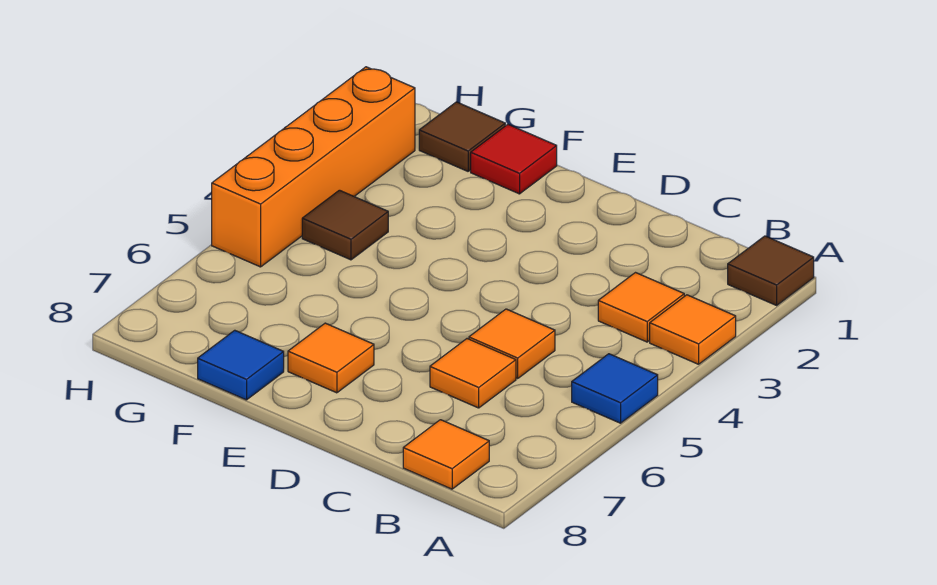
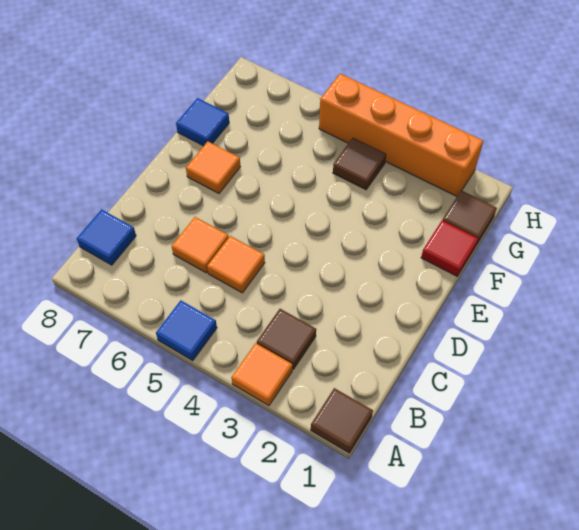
orange tile B3 level 1 -> brown tile B3 level 1
orange tile B8 level 1 -> blue tile B8 level 1

